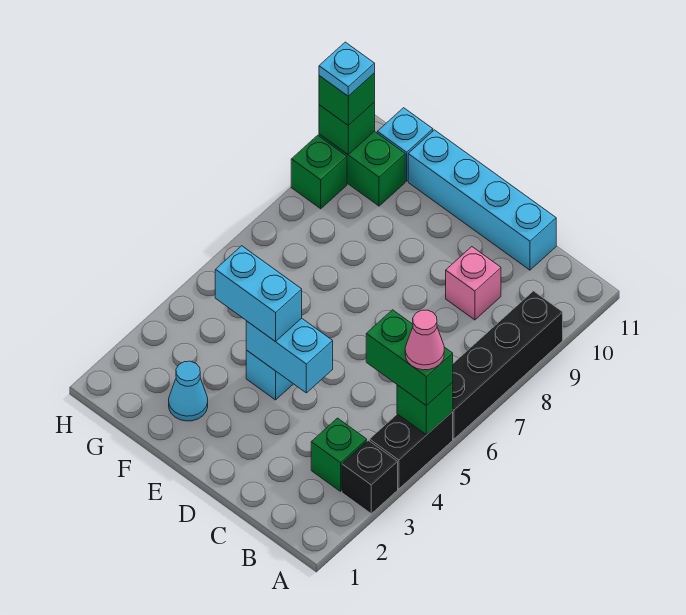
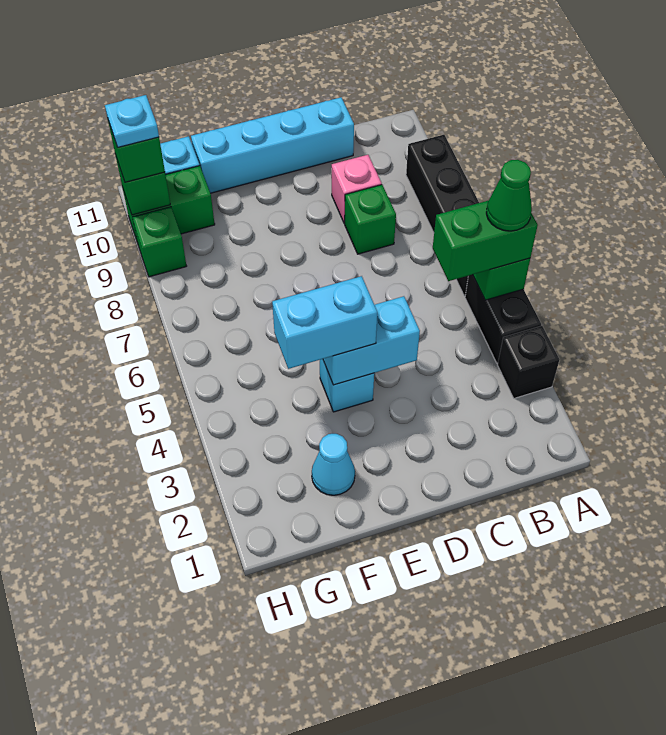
pink cone A5 level 4 -> green cone A5 level 4
green brick B3 level 1 -> green brick C8 level 1

